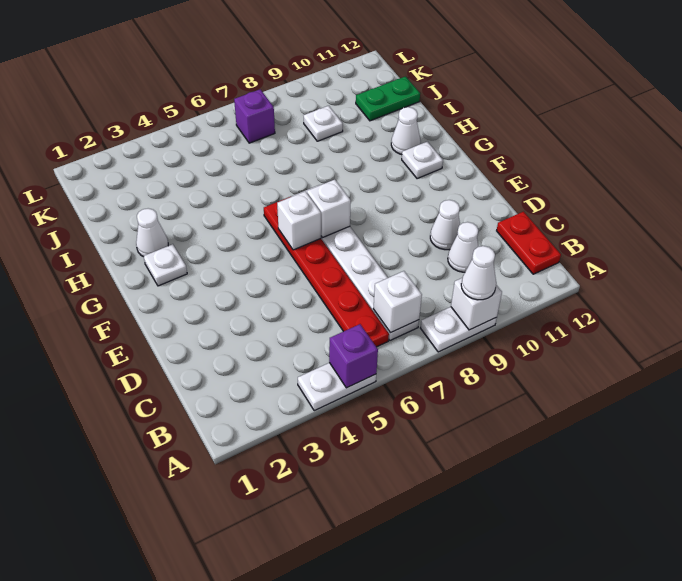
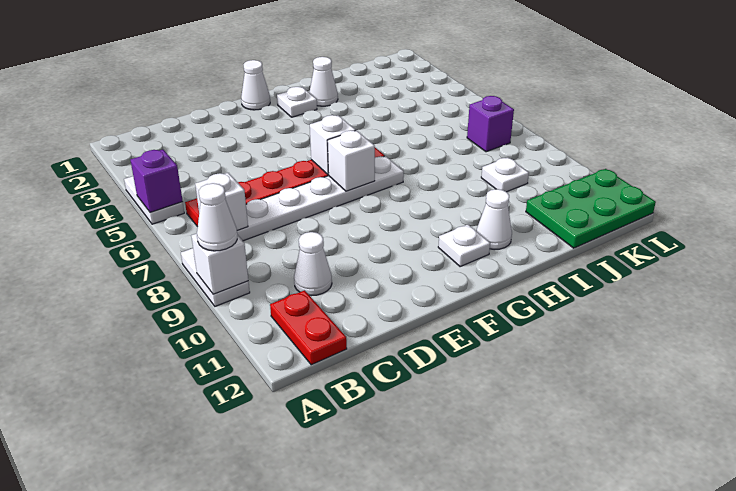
red plate B12:C12 level 1 -> red plate B11:B12 level 1
white cone D10 level 1 -> white cone F1 level 1
green plate J11:J12 level 1 -> green plate J11:L12 level 1

